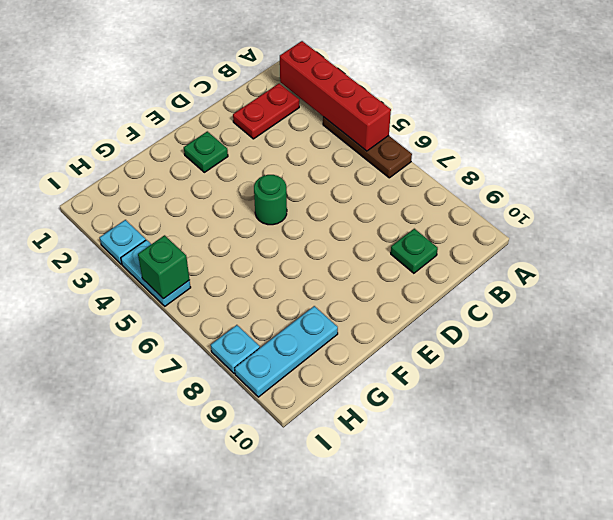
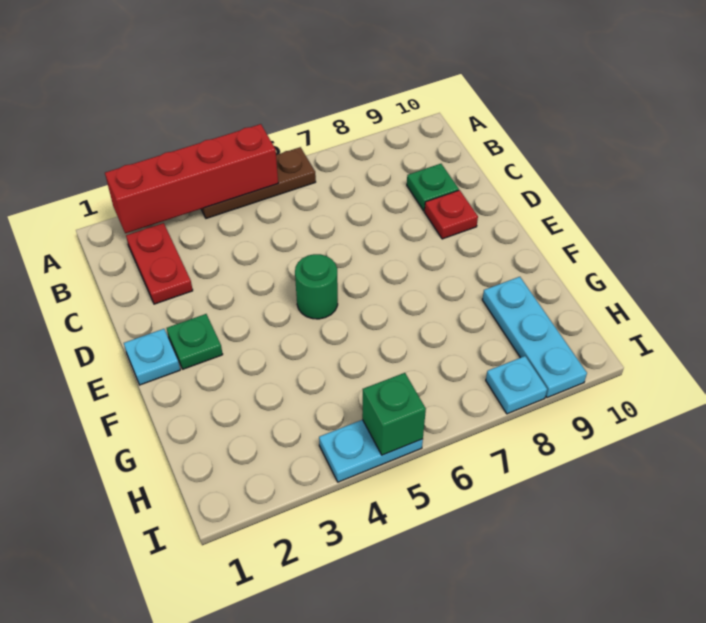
none -> red plate D9 level 1
cyan plate I3 level 1 -> cyan plate E1 level 1

